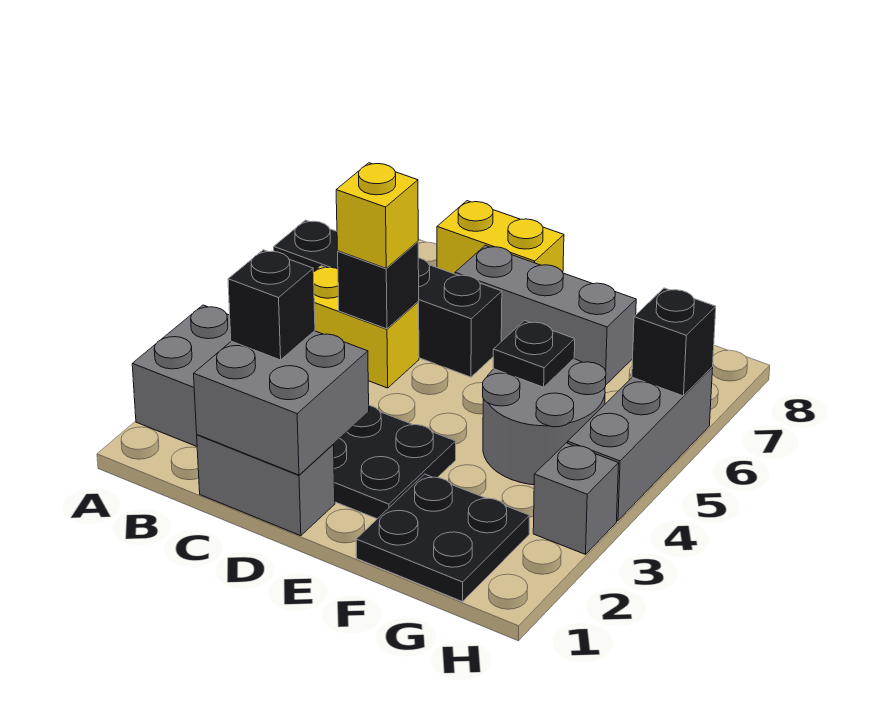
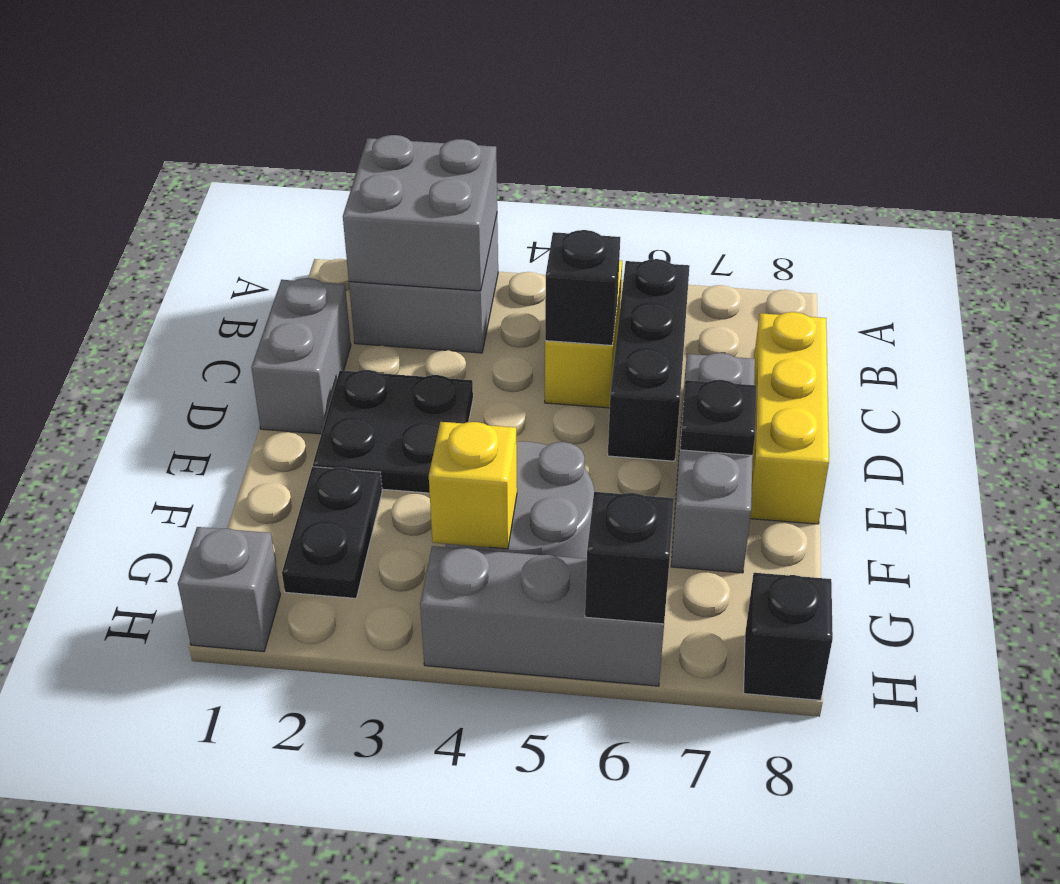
black brick A6:D6 level 1 -> black brick B6:D6 level 1
grey brick C1:D2 level 2 -> grey brick A2:B3 level 2
black brick C2 level 3 -> black brick H8 level 1
yellow brick C5 level 3 -> yellow brick G4 level 2
yellow brick C8:D8 level 1 -> yellow brick C8:E8 level 1
black plate F1:G2 level 1 -> black plate F2:G2 level 1
black plate F5 level 2 -> black plate E7 level 2
grey brick H3 level 1 -> grey brick H1 level 1

